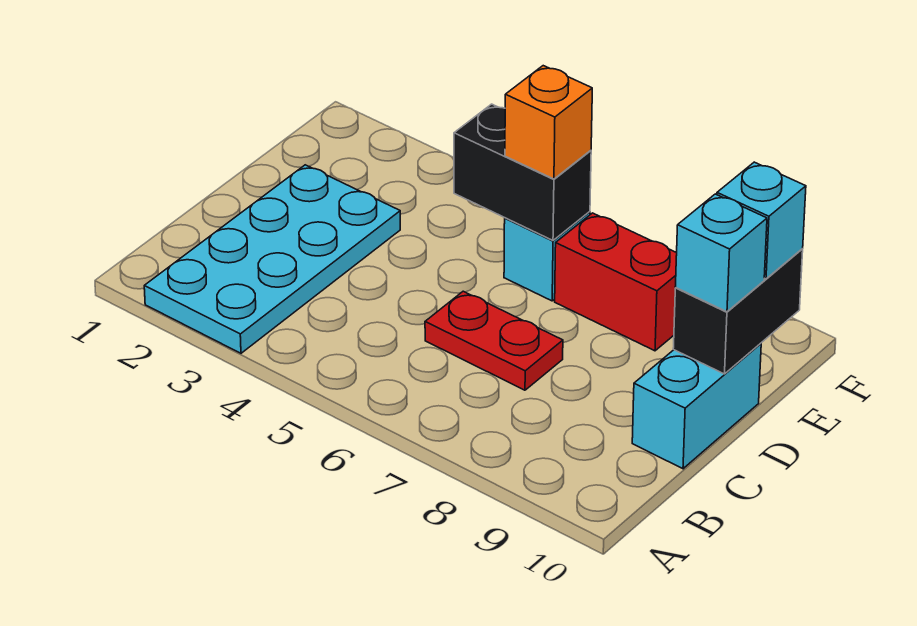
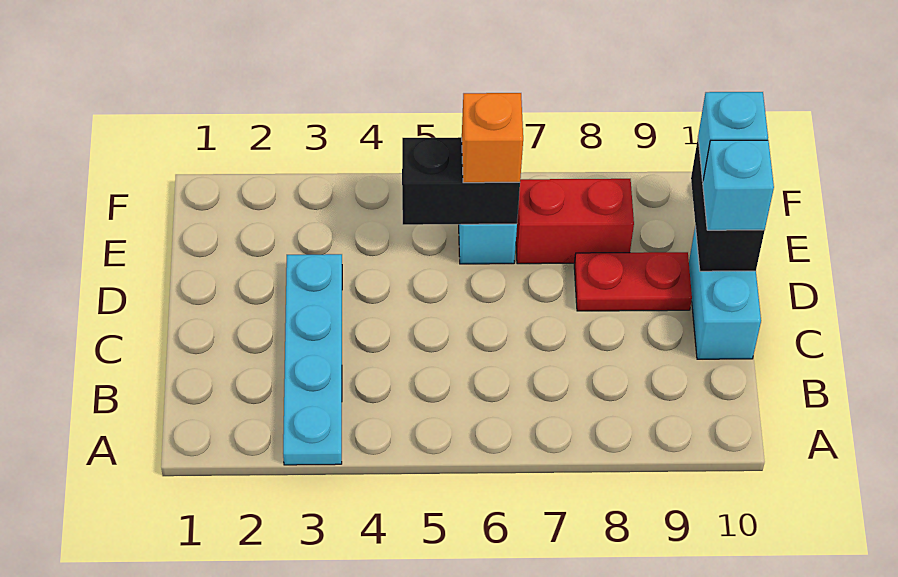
cyan plate A2:D3 level 1 -> cyan plate A3:D3 level 1
red plate C6:C7 level 1 -> red plate D8:D9 level 1

